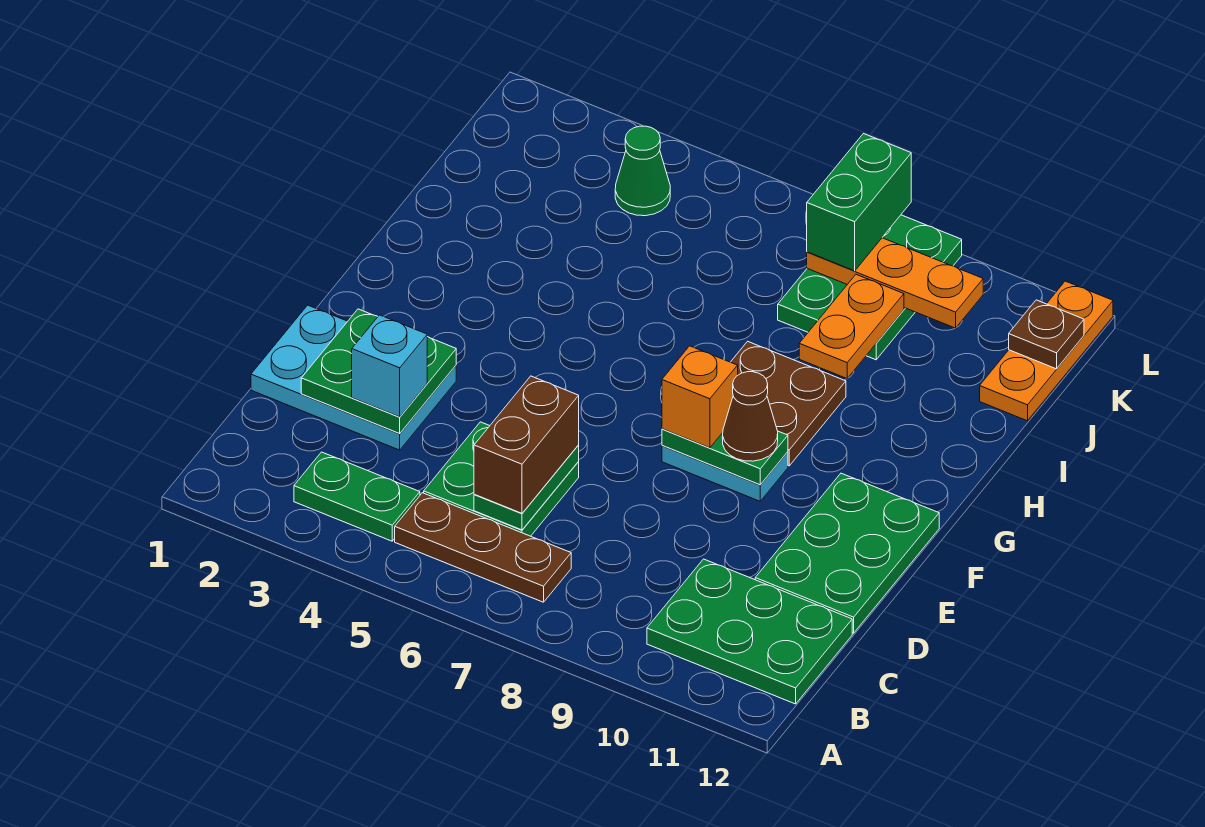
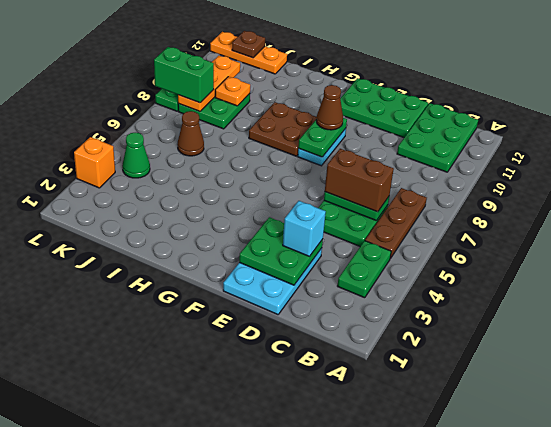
orange brick F8 level 3 -> orange brick L3 level 1
orange plate I9:J9 level 2 -> orange plate J9 level 2
none -> brown cone J6 level 1

